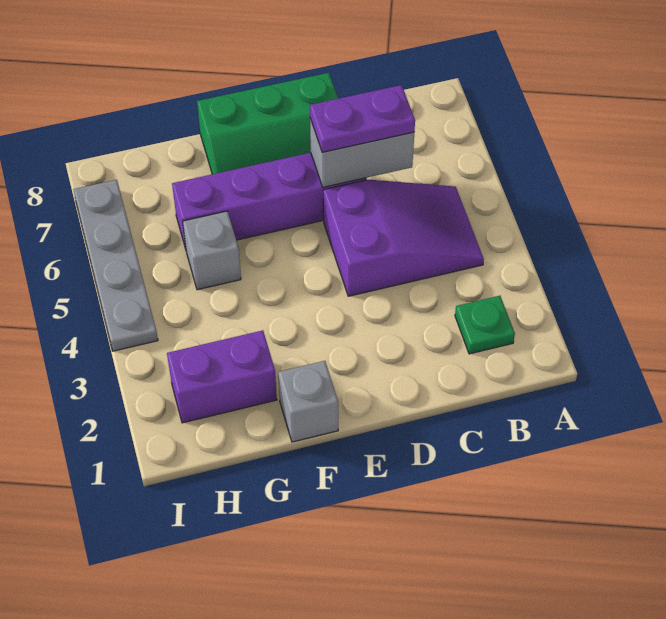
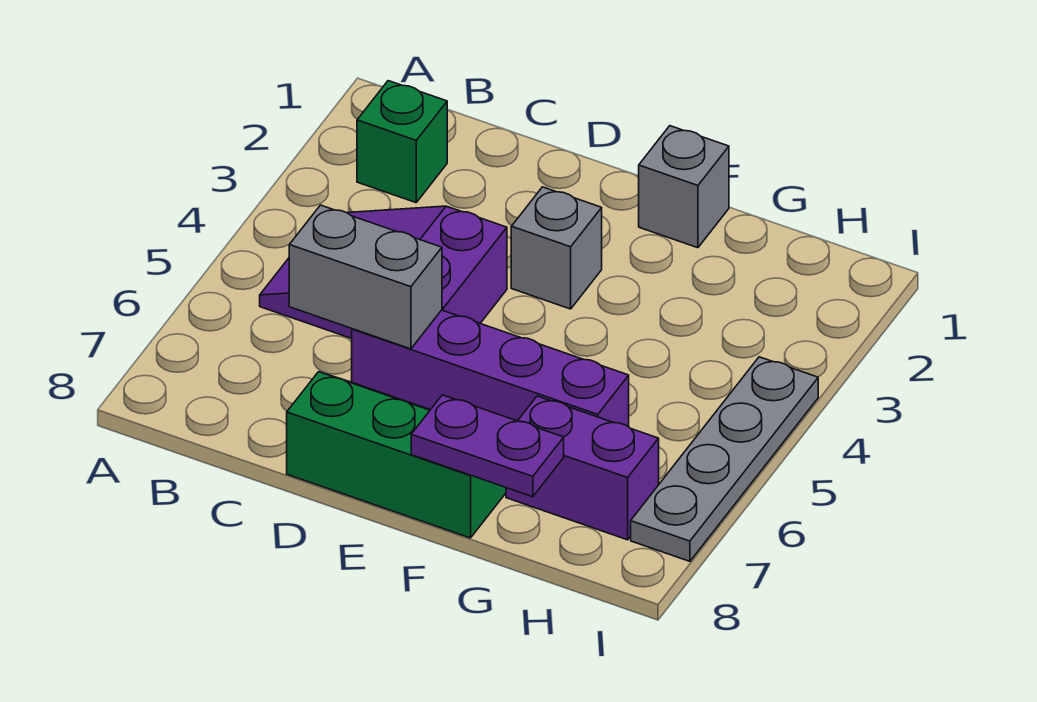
green plate B2 level 1 -> green brick B2 level 1
purple plate C6:D6 level 3 -> purple plate F8:G8 level 2
purple brick G2:H2 level 1 -> purple brick G7:H7 level 1
grey brick G5 level 1 -> grey brick E3 level 1

